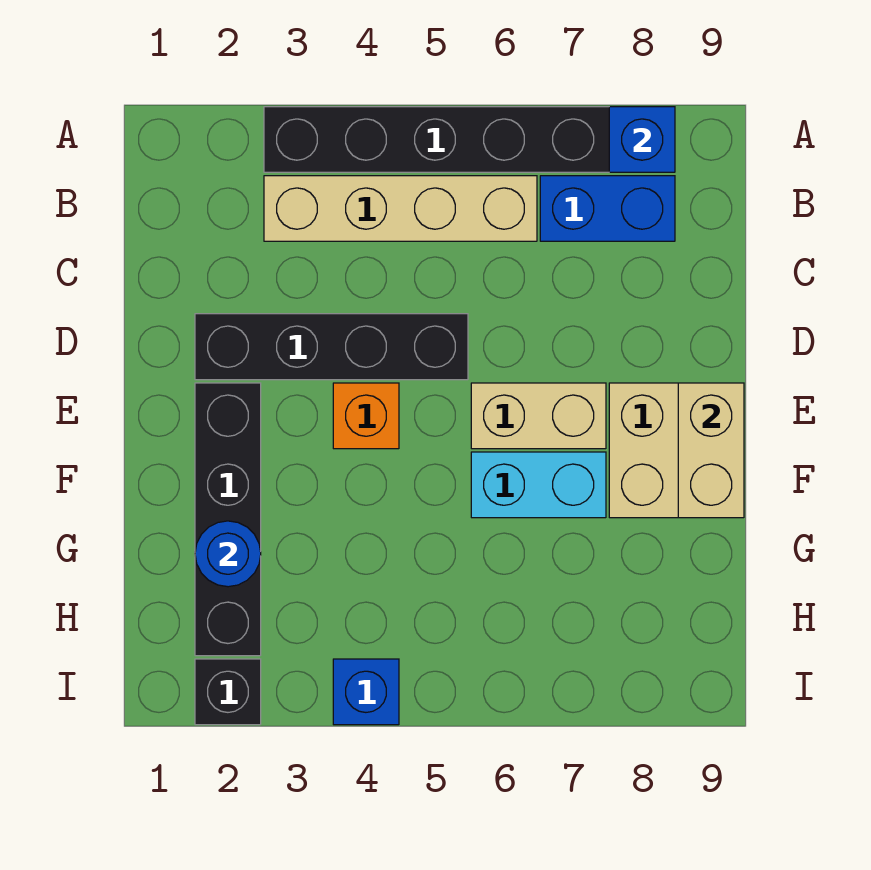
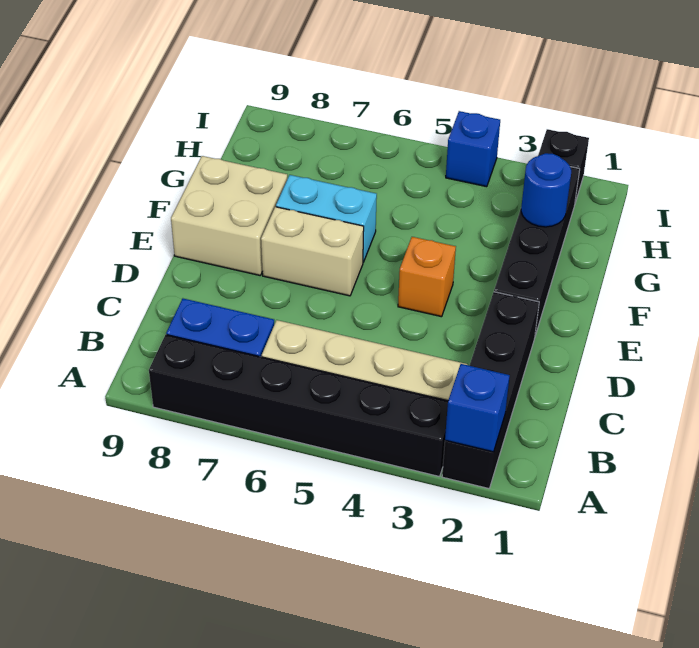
blue brick A8 level 2 -> blue brick A2 level 2
black brick D2:D5 level 1 -> black brick A2:D2 level 1
tan brick E9:F9 level 2 -> none

